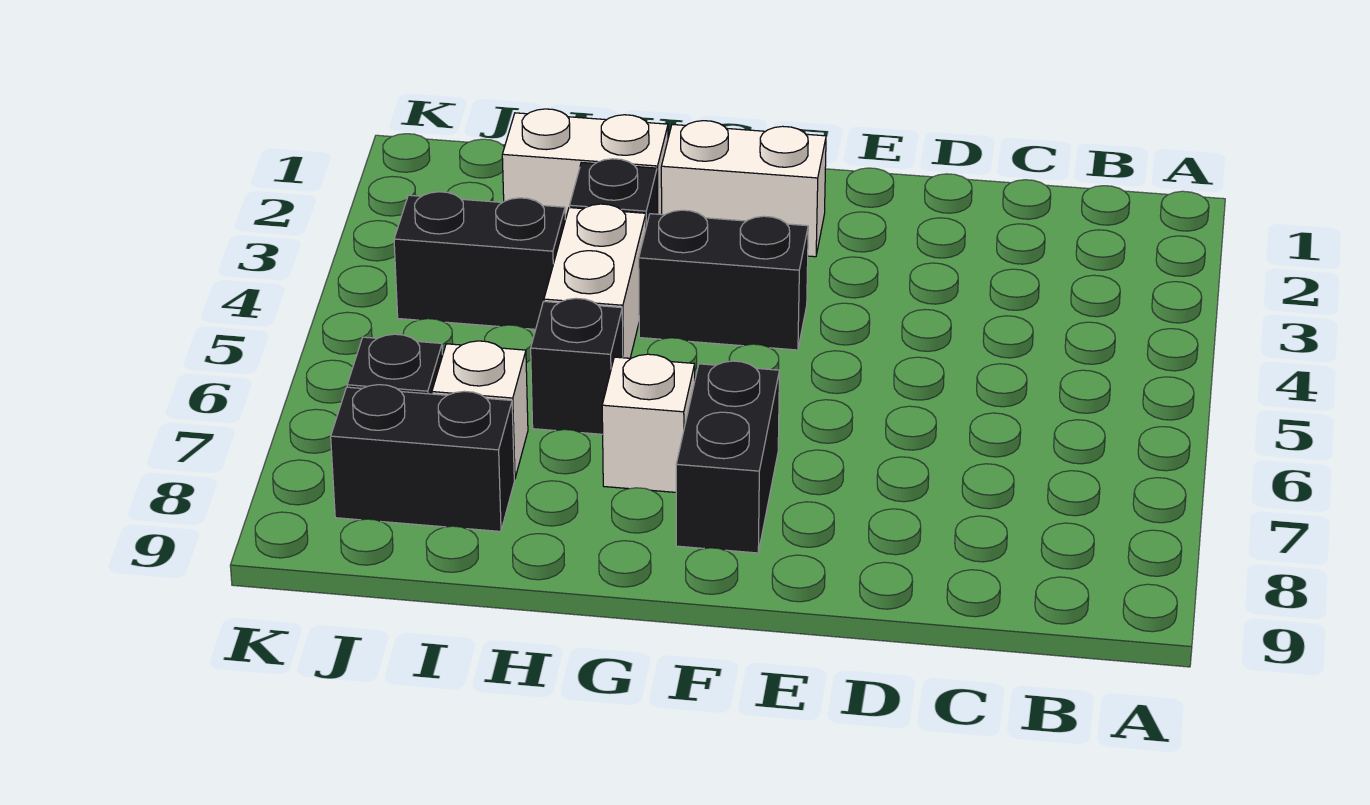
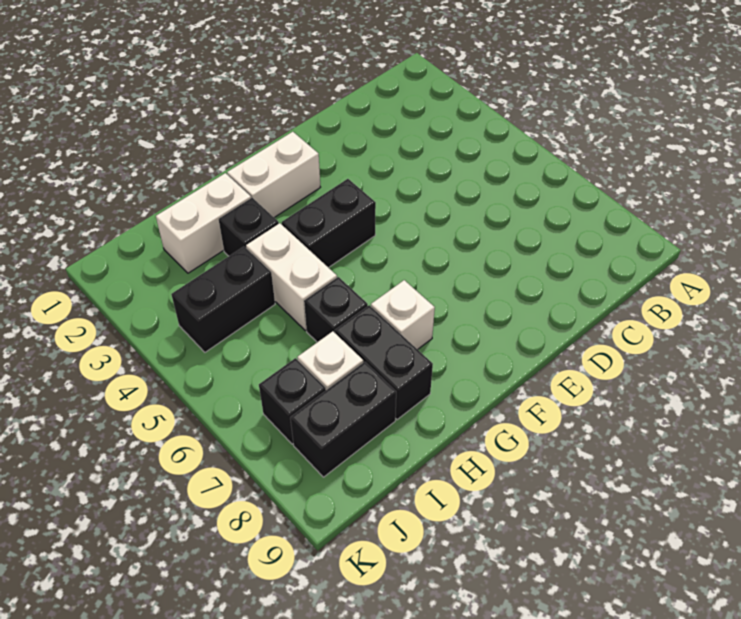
black brick F7:F8 level 1 -> black brick H7:H8 level 1

